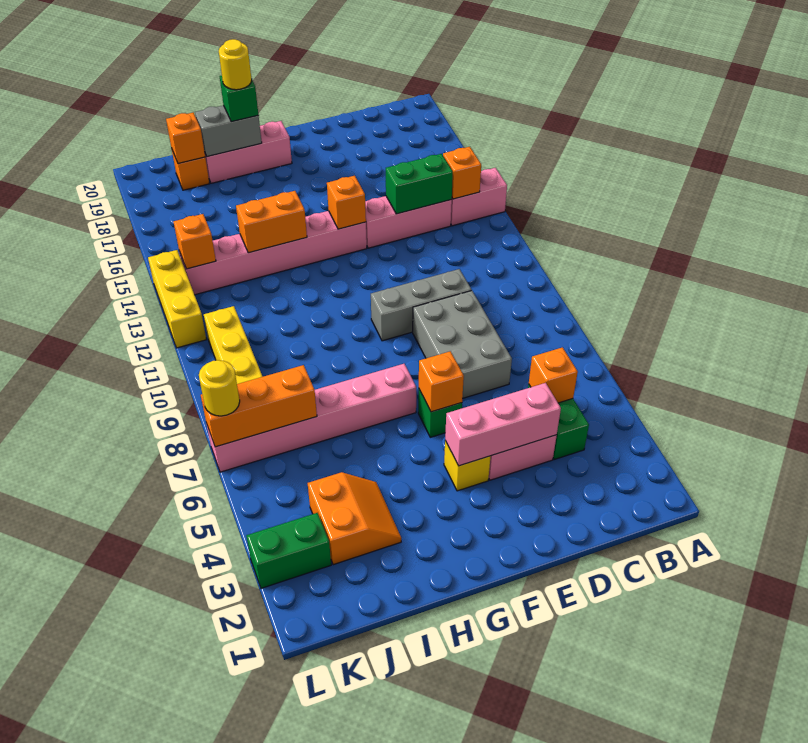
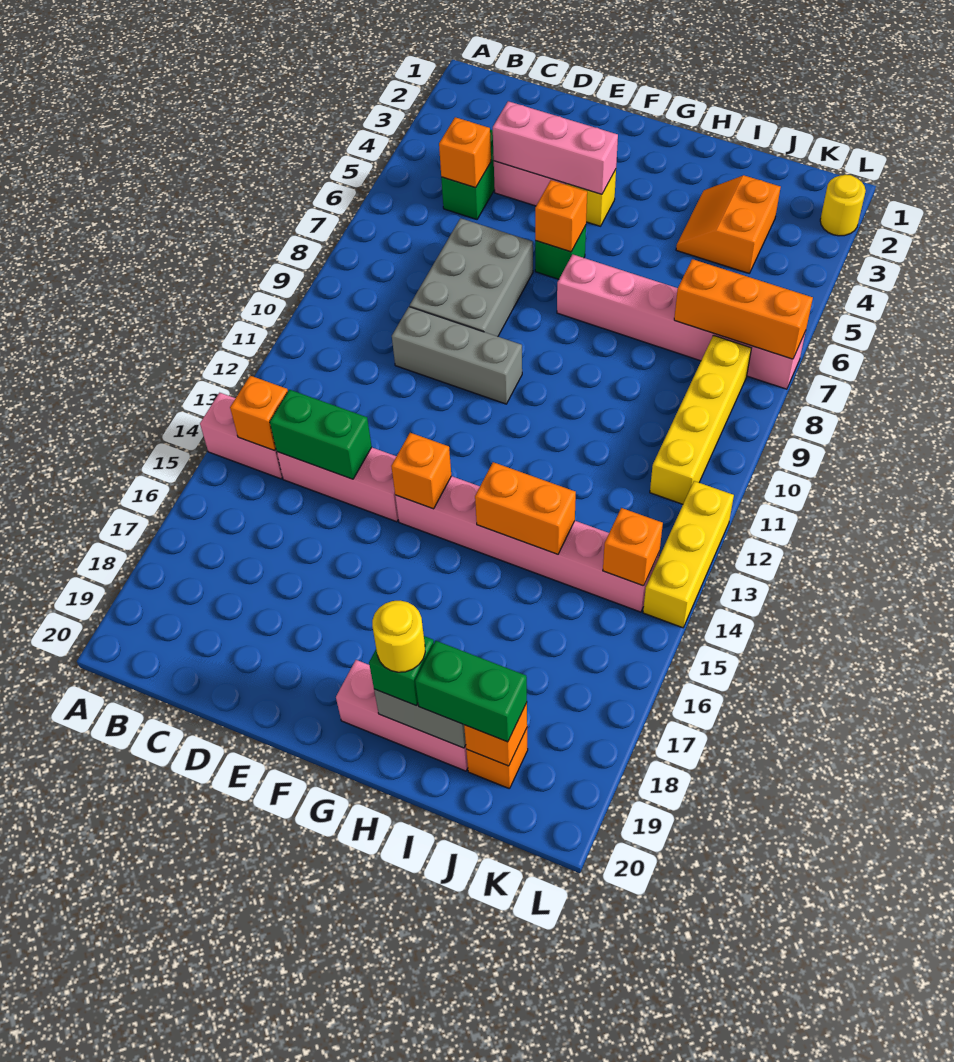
green brick K3:L3 level 1 -> green brick I19:J19 level 3
yellow round brick L7 level 3 -> yellow round brick L2 level 1

